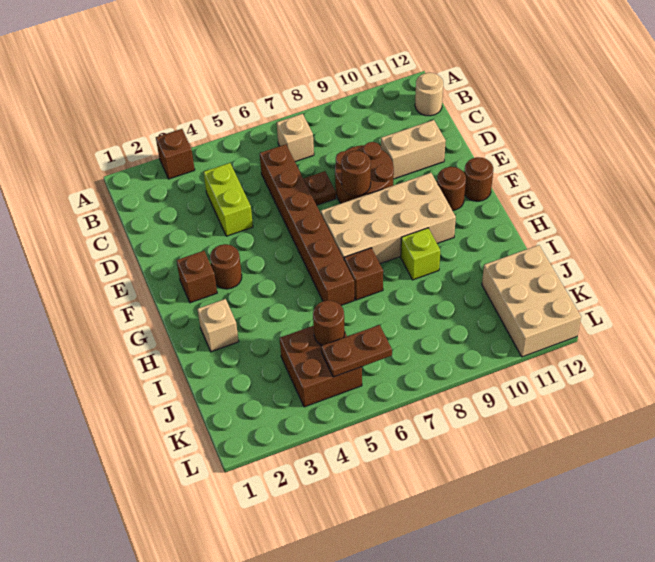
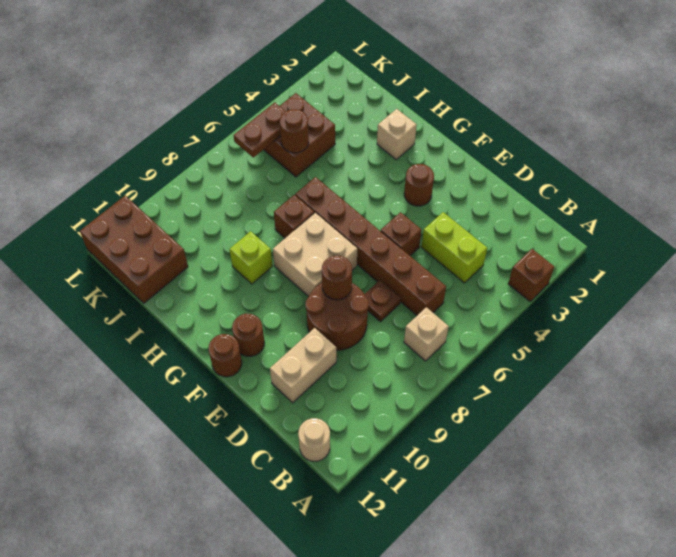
brown brick F2 level 1 -> brown brick E5 level 1
tan brick F7:G10 level 1 -> tan brick F7:G8 level 1
tan brick J11:L12 level 1 -> brown brick J11:L12 level 1

